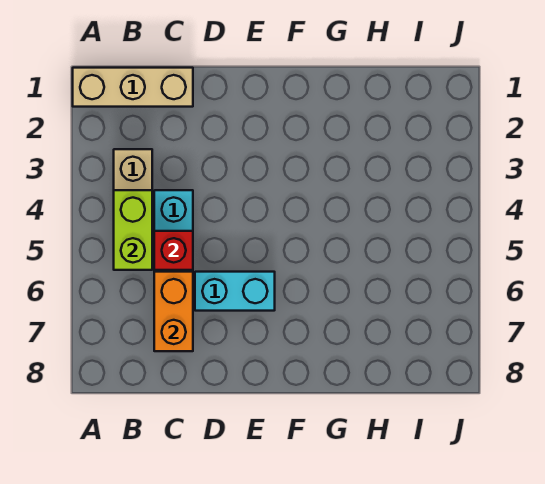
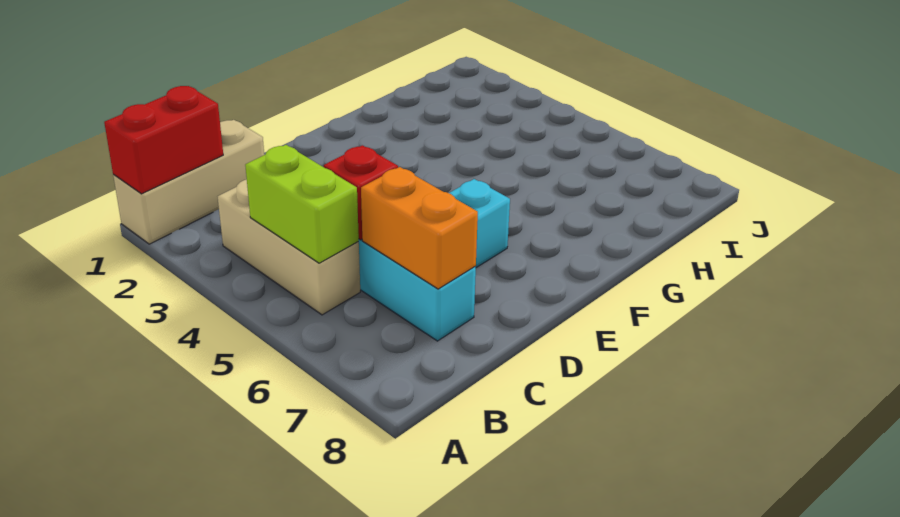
none -> red brick A1:B1 level 2

